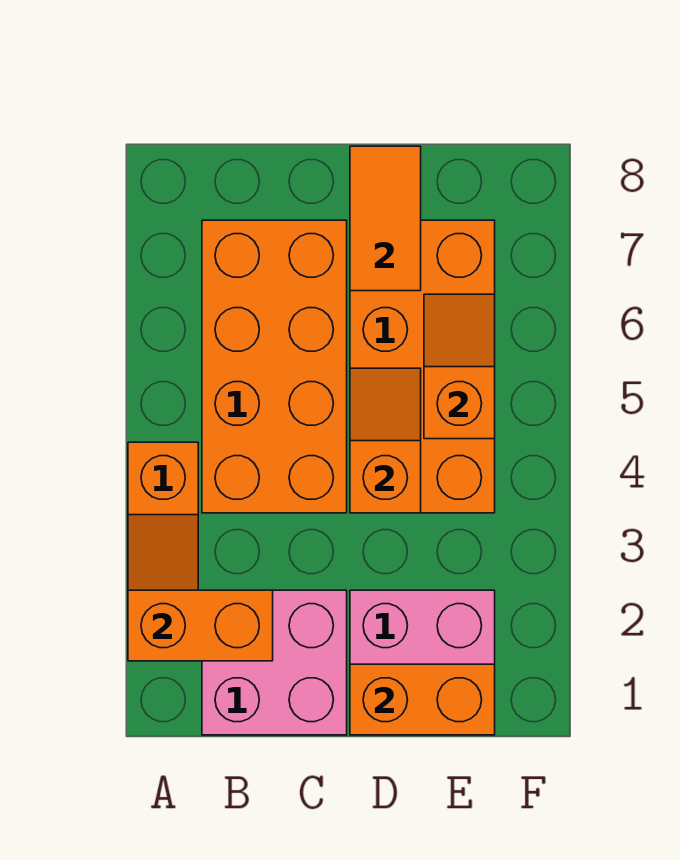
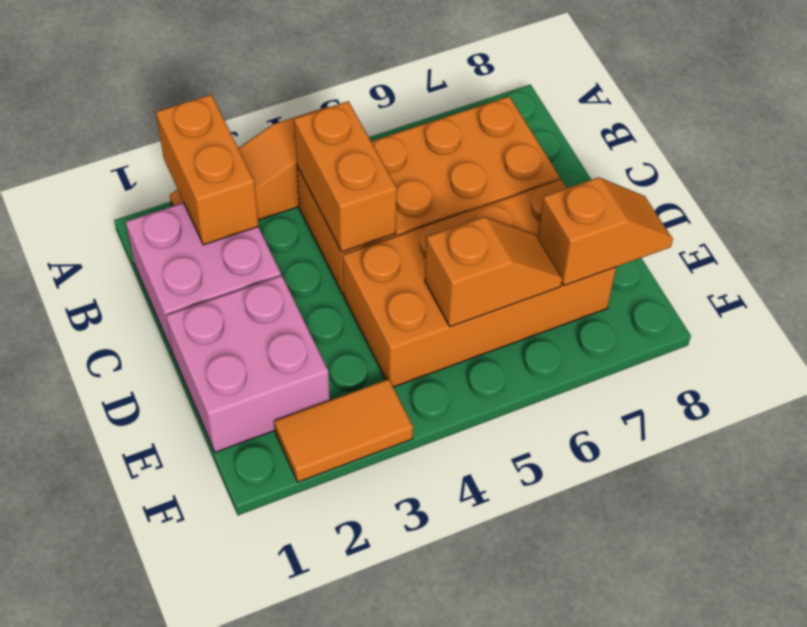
orange brick D1:E1 level 2 -> orange brick B4:C4 level 2
orange slope D4:D5 level 2 top 4 -> orange slope E7:E8 level 2 top 7
orange tile D7:D8 level 2 -> orange tile F2:F3 level 1

